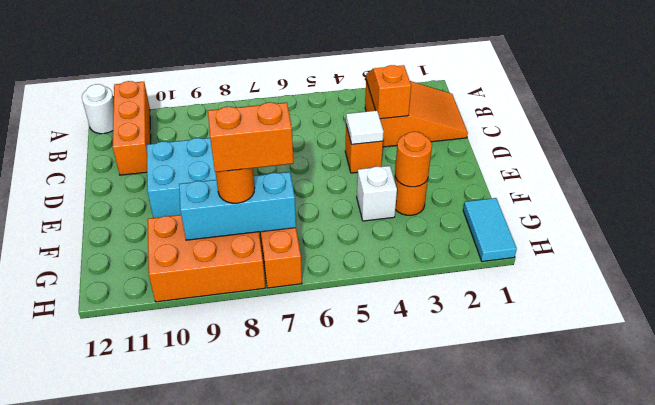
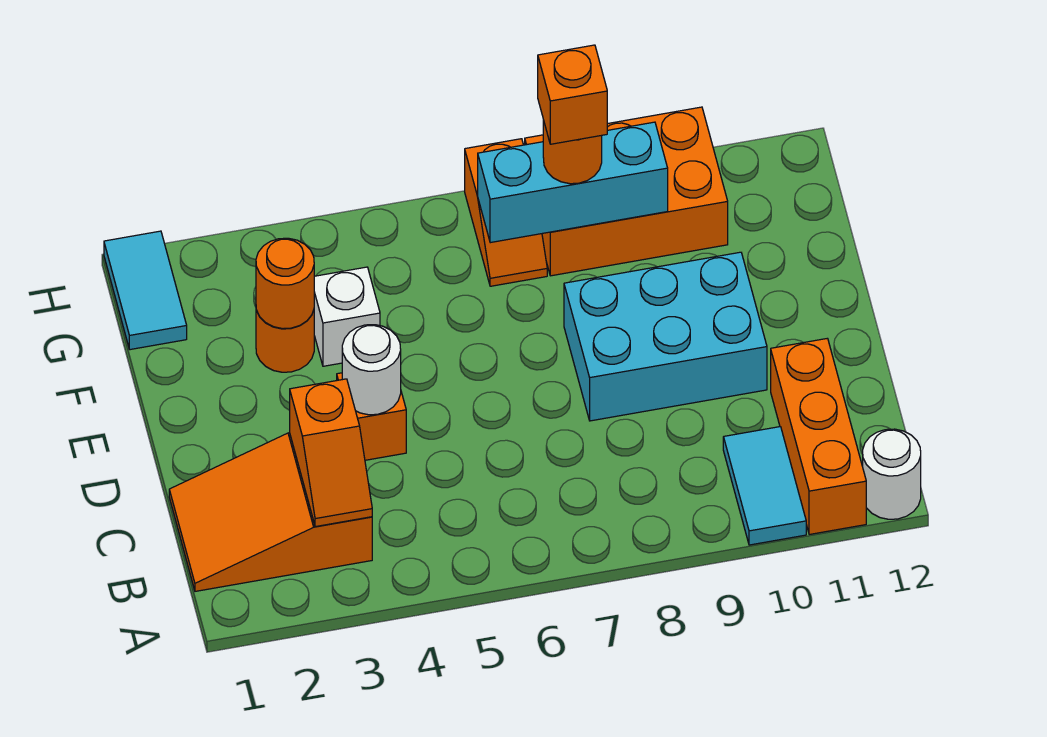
none -> cyan tile A10:B10 level 1
white tile D4 level 2 -> white round brick D4 level 2
orange brick G7:G8 level 4 -> orange brick G8 level 4

